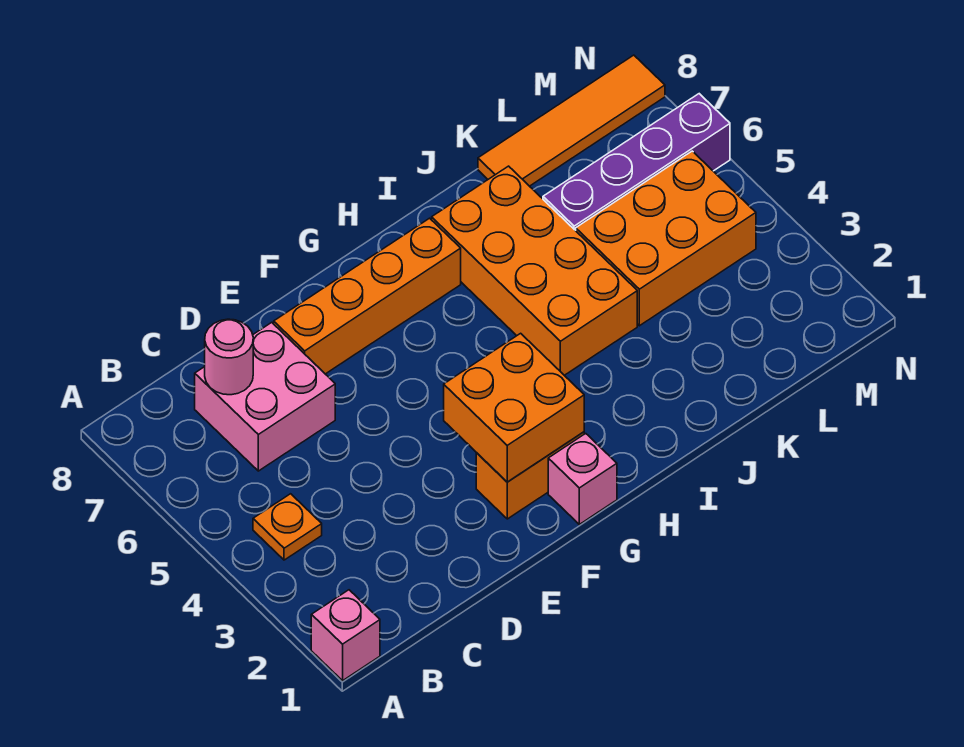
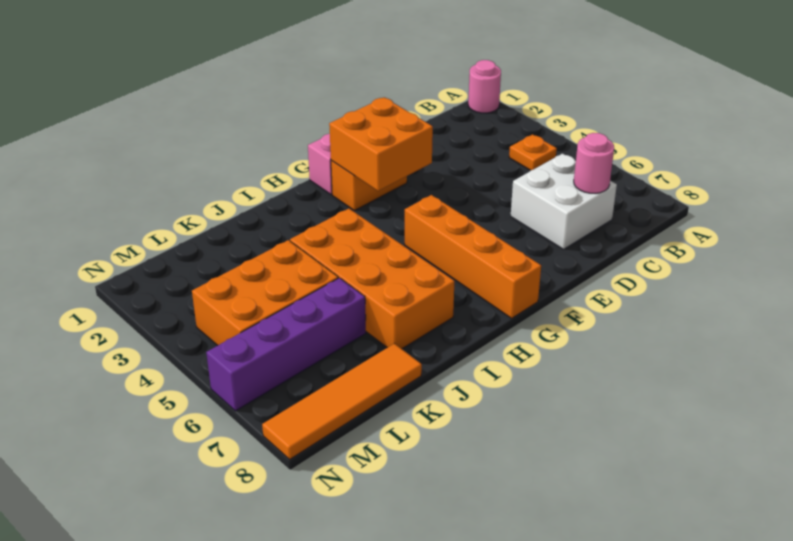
pink brick A1 level 1 -> pink round brick A1 level 1
pink brick C6:D7 level 1 -> white brick C6:D7 level 1
orange brick E7:H7 level 1 -> orange brick G5:G8 level 1

